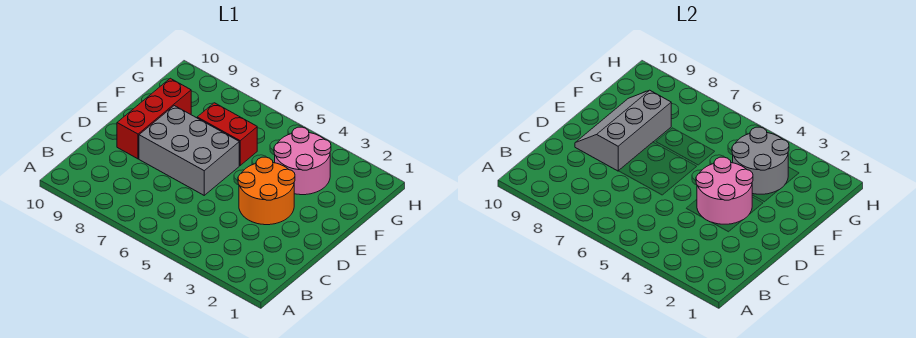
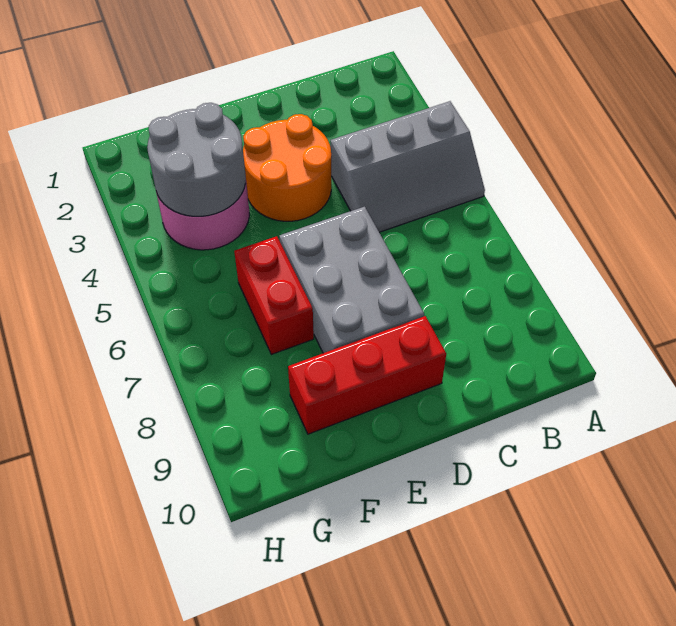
pink round brick D3:E4 level 2 -> none
grey slope D8:F9 level 2 top 8 -> grey slope A4:C5 level 1 top 4

